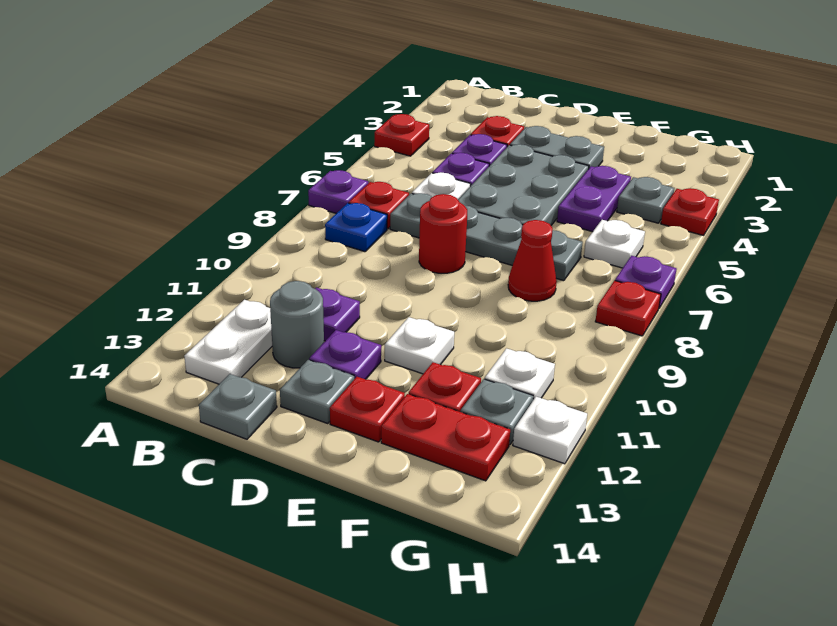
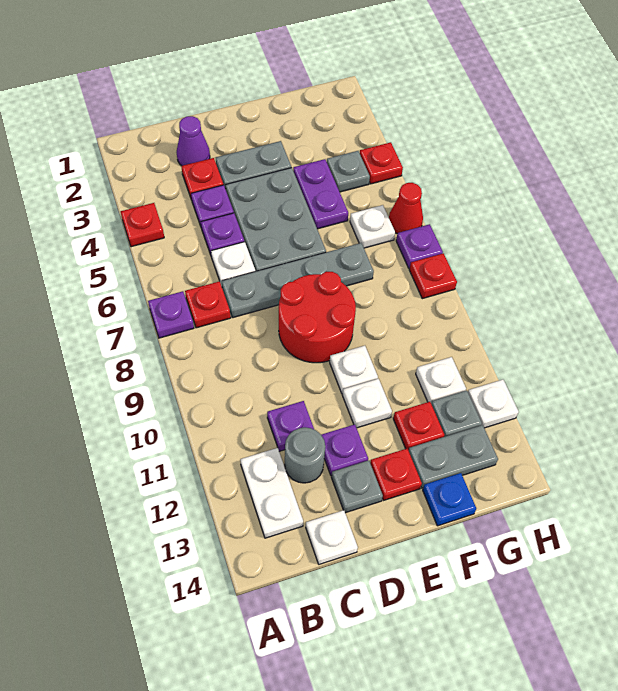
blue plate B8 level 1 -> blue plate F14 level 1
none -> purple cone C2 level 1
grey plate C14 level 1 -> white plate C14 level 1
red round brick D8 level 1 -> red round brick D8:E9 level 1
none -> white plate E10 level 1
red cone F8 level 1 -> red cone H6 level 1
red plate F13:G13 level 1 -> grey plate F13:G13 level 1

